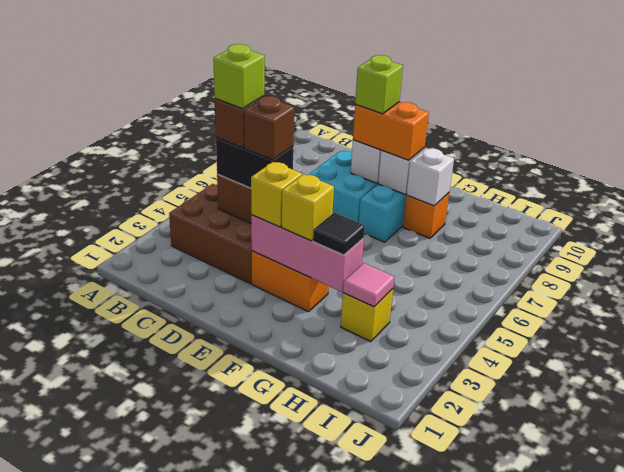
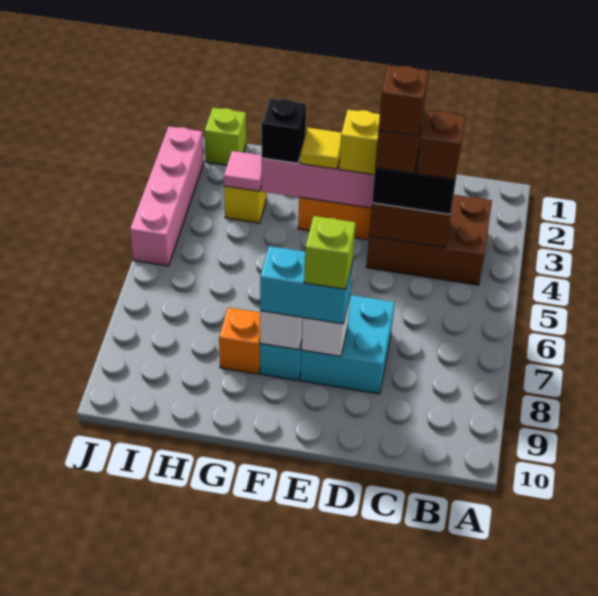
lime brick C4 level 5 -> lime brick I1 level 1
none -> brown brick D4 level 5
orange brick E8:F8 level 3 -> cyan brick E8:F8 level 3
yellow brick F3 level 3 -> yellow tile F3 level 3
black tile G3 level 3 -> black brick G3 level 3
white brick G8 level 2 -> none
none -> pink brick J2:J5 level 1

